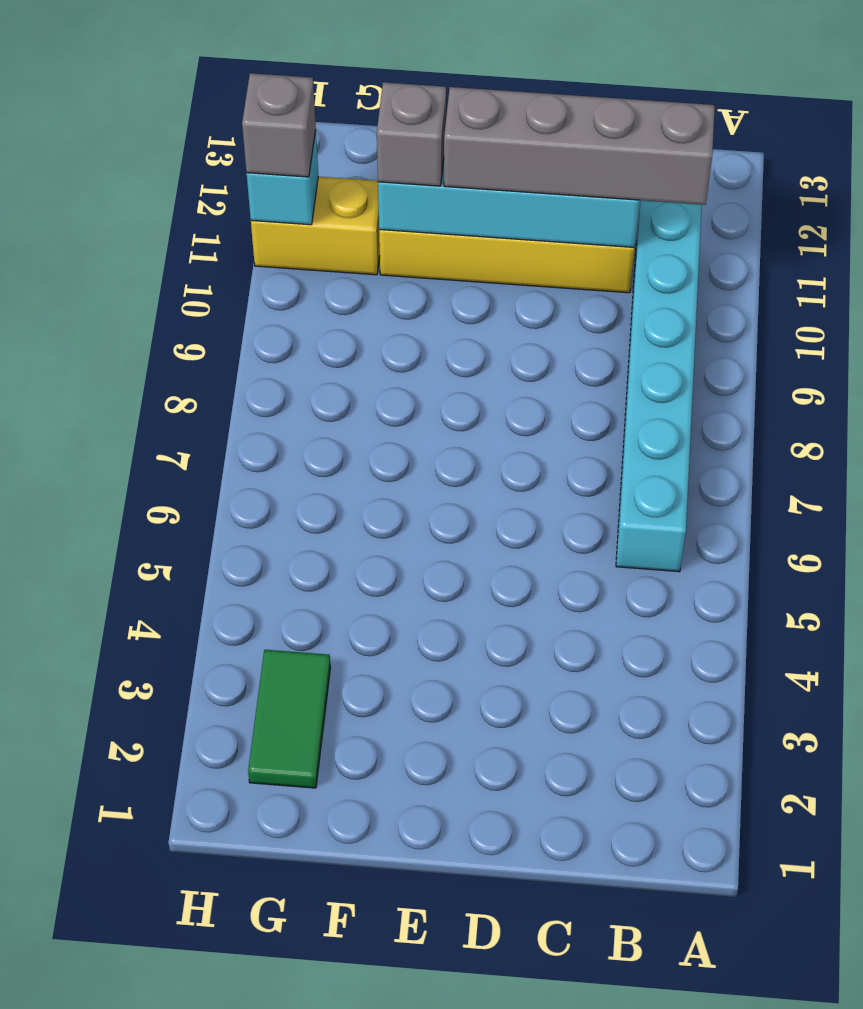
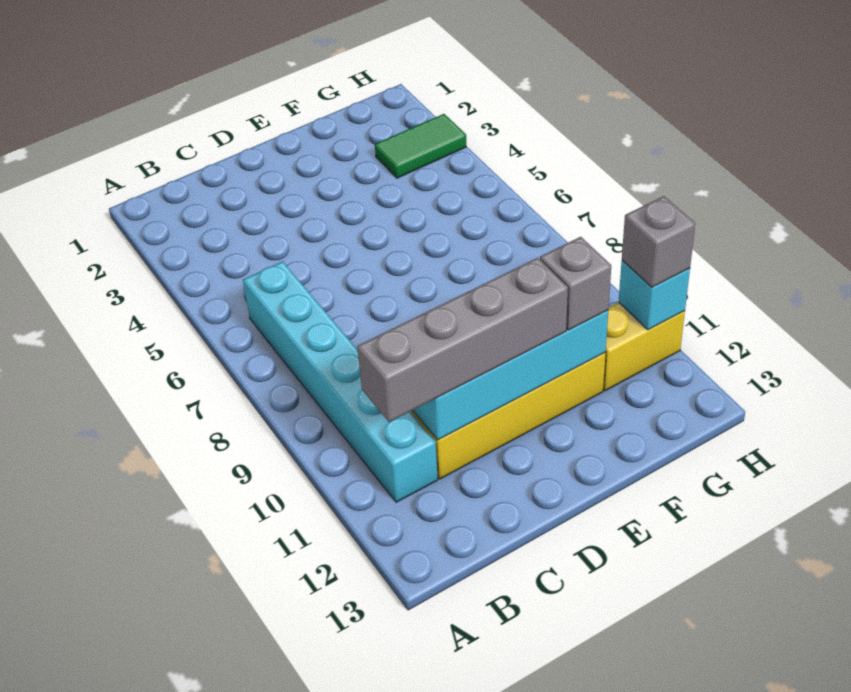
green tile G2:G3 level 1 -> green tile G3:H3 level 1

